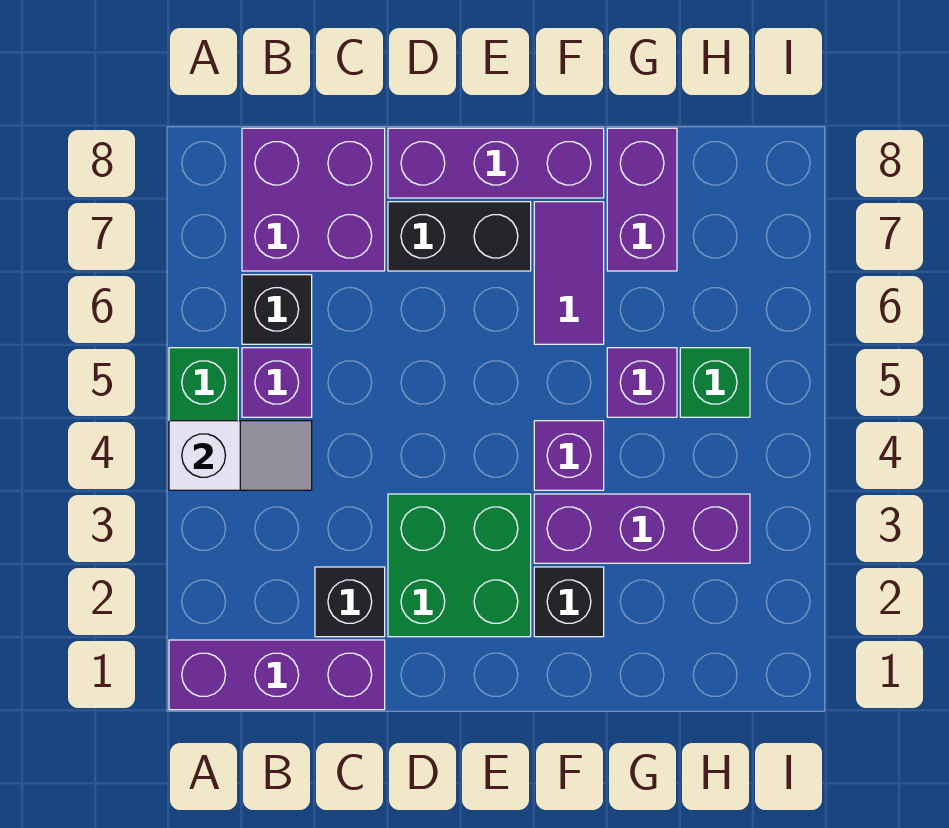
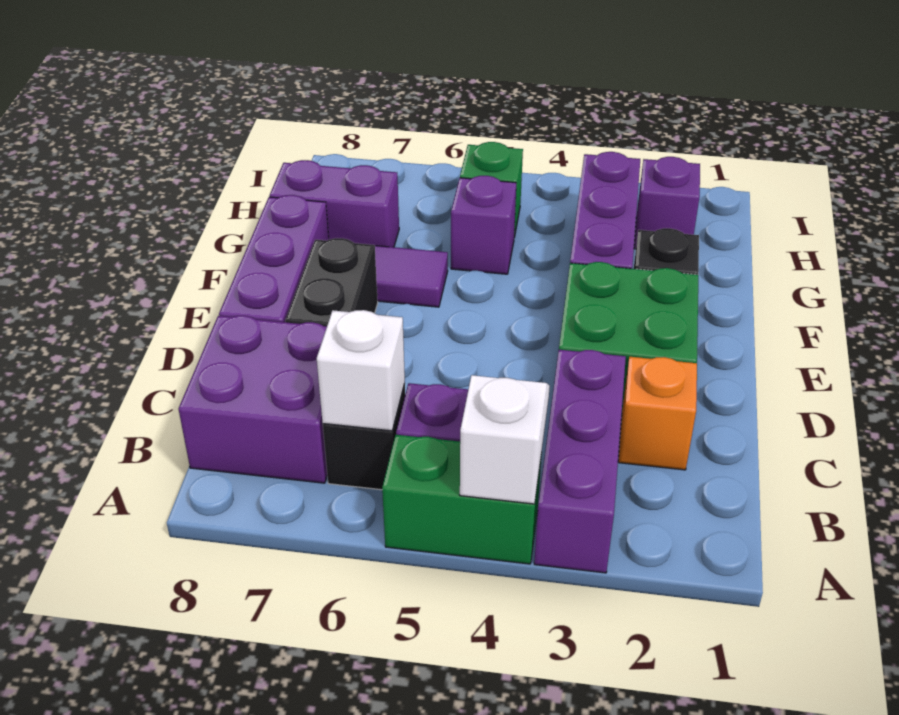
purple brick A1:C1 level 1 -> purple brick A3:C3 level 1
none -> white brick B6 level 2
black brick C2 level 1 -> orange brick C2 level 1
purple brick F4 level 1 -> purple brick H2 level 1

